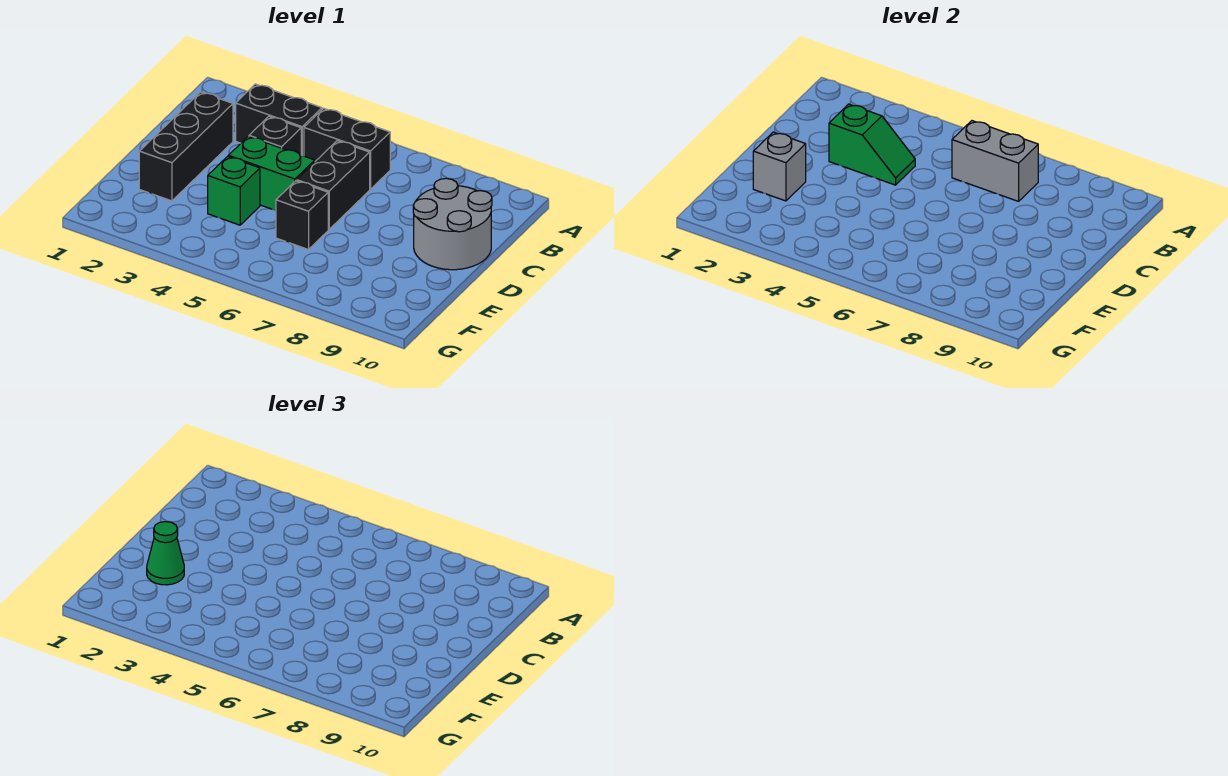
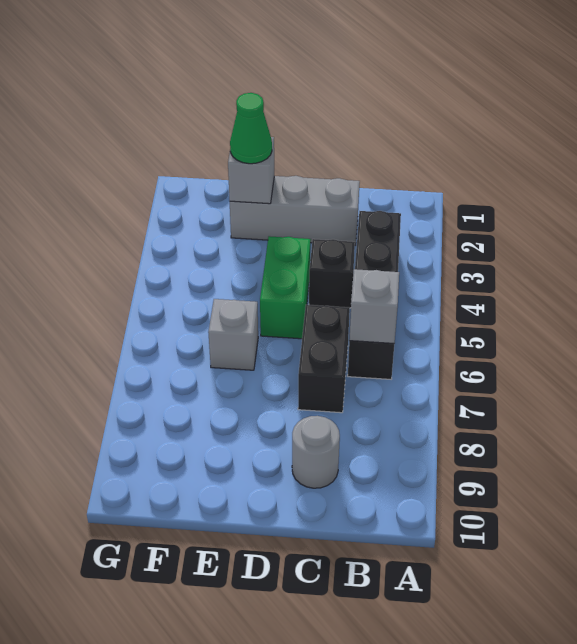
grey brick B6:B7 level 2 -> grey brick B6 level 2
black brick C2:E2 level 1 -> grey brick C2:E2 level 1
green slope C3:C4 level 2 top 3 -> none
black brick C6:D6 level 1 -> black brick C6:C7 level 1
grey round brick C9:D10 level 1 -> grey round brick C9 level 1
green brick E4 level 1 -> none
black brick E6 level 1 -> grey brick E6 level 1

